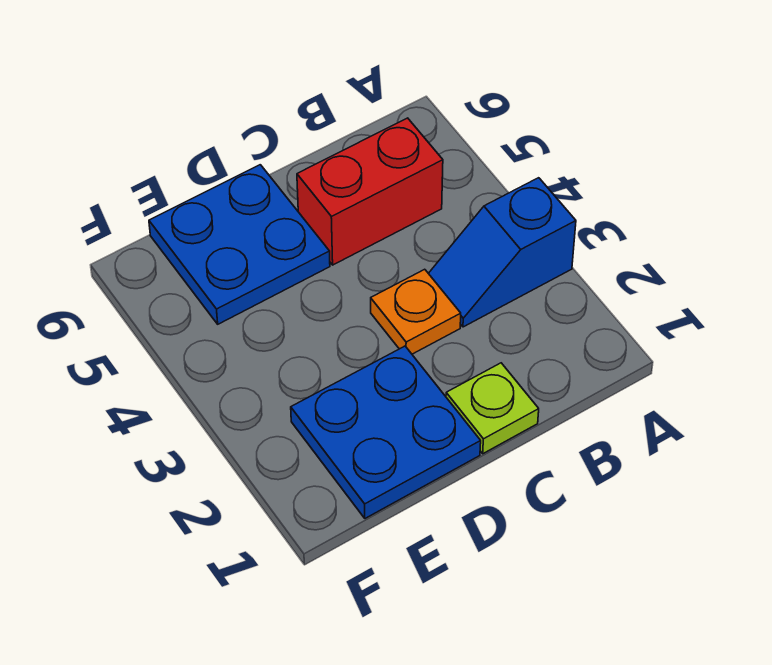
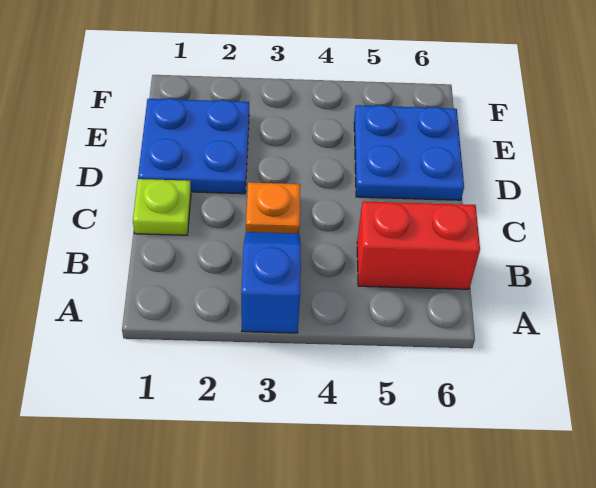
red brick B5:C5 level 1 -> red brick B5:B6 level 1

